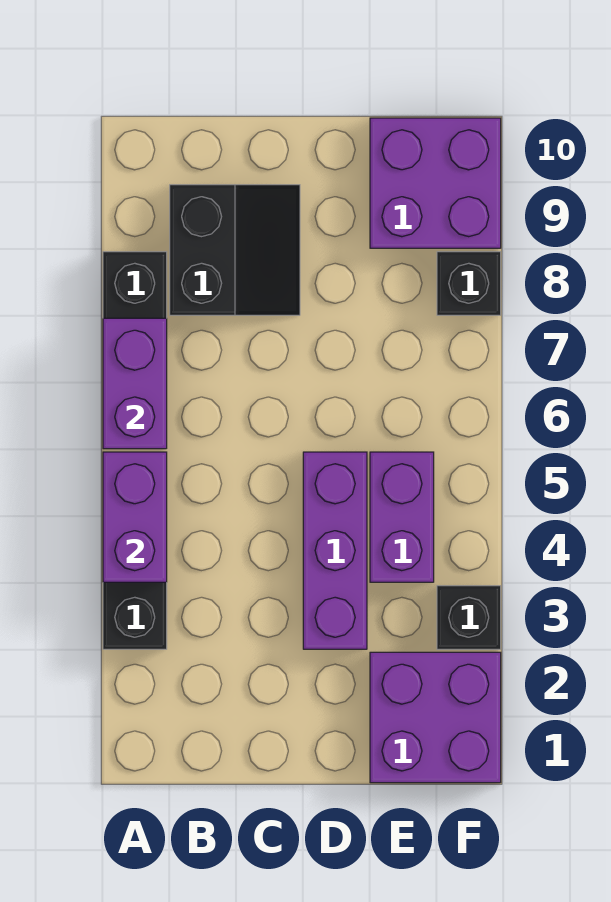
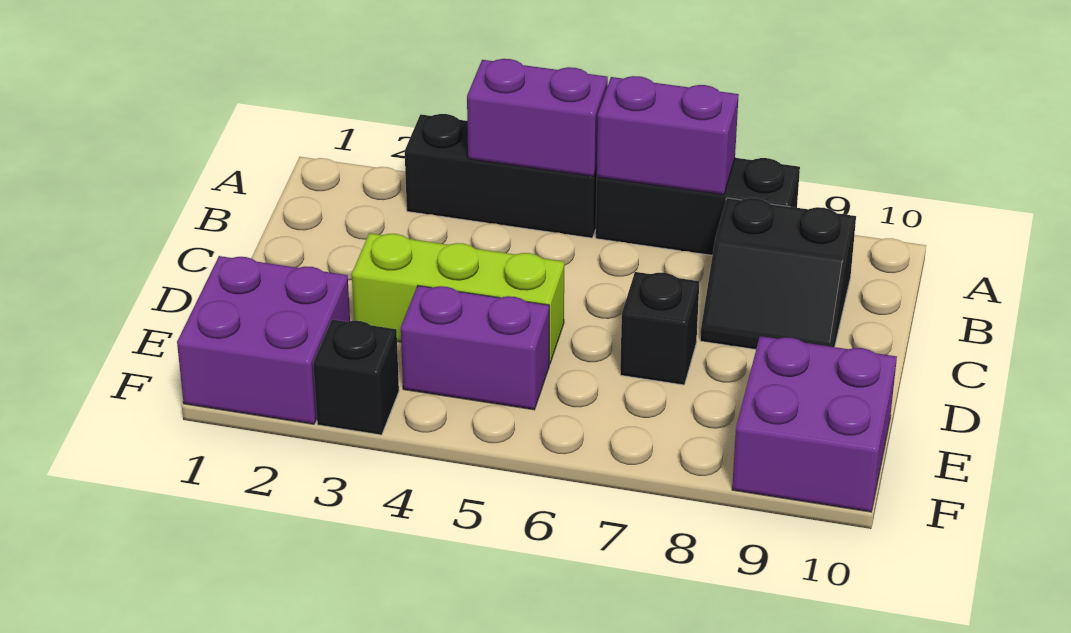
purple brick D3:D5 level 1 -> lime brick D3:D5 level 1
black brick F8 level 1 -> black brick D7 level 1

